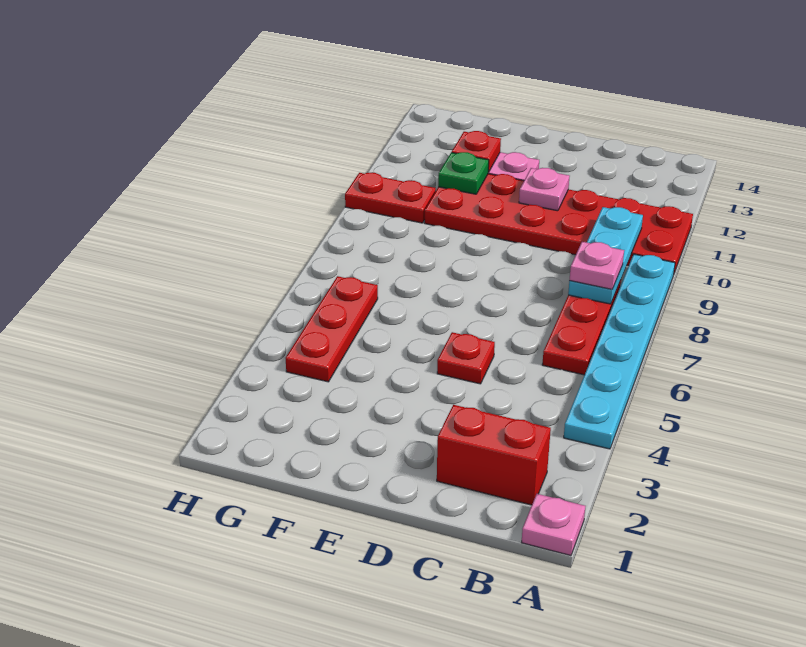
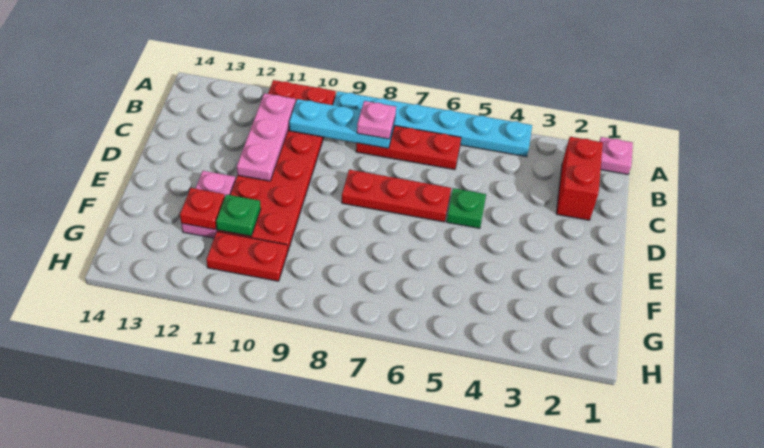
red plate D5 level 1 -> green plate D5 level 1
pink plate D11 level 2 -> pink plate B11:D11 level 2
red plate G4:G6 level 1 -> red plate D6:D8 level 1
red plate G10:H10 level 1 -> red plate G10:G11 level 1

